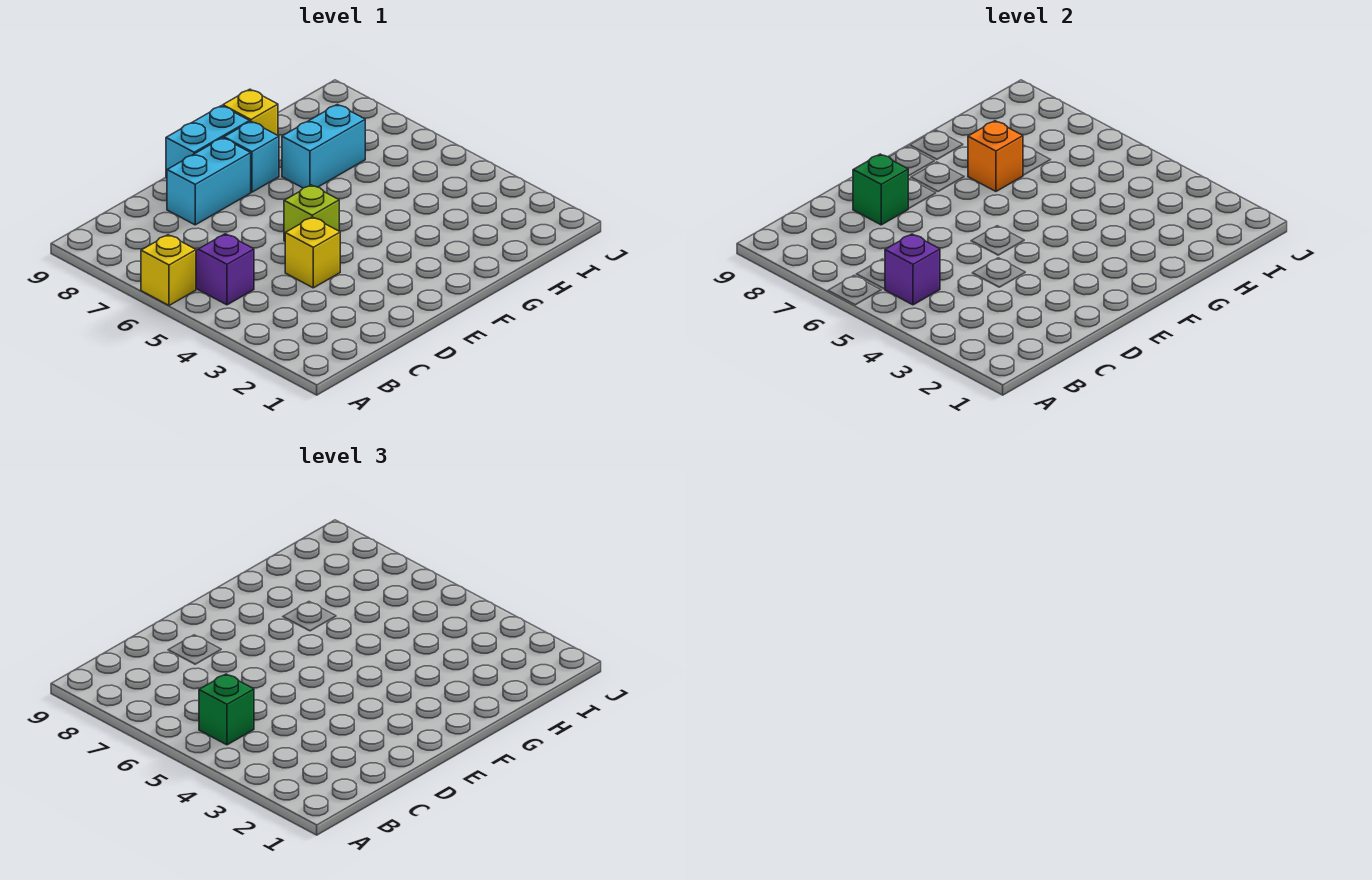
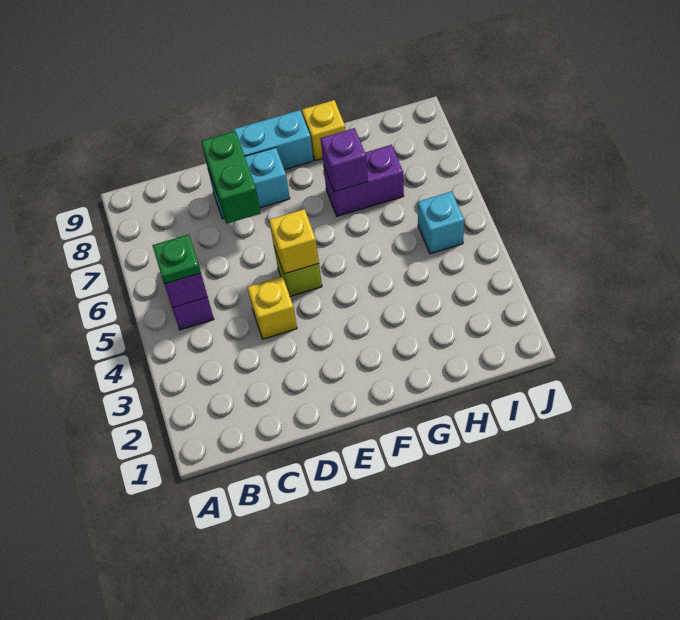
yellow brick A6 level 1 -> yellow brick E5 level 2
green brick B5 level 3 -> green plate B5 level 3
green brick D8 level 2 -> green brick D7:D8 level 2
cyan brick F8 level 1 -> cyan brick I5 level 1
cyan brick G7:H7 level 1 -> purple brick G7:H7 level 1
orange brick G7 level 2 -> purple brick G7 level 2

